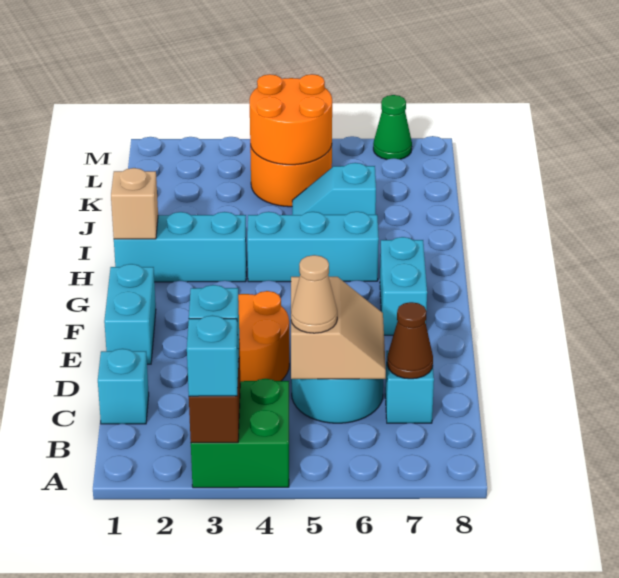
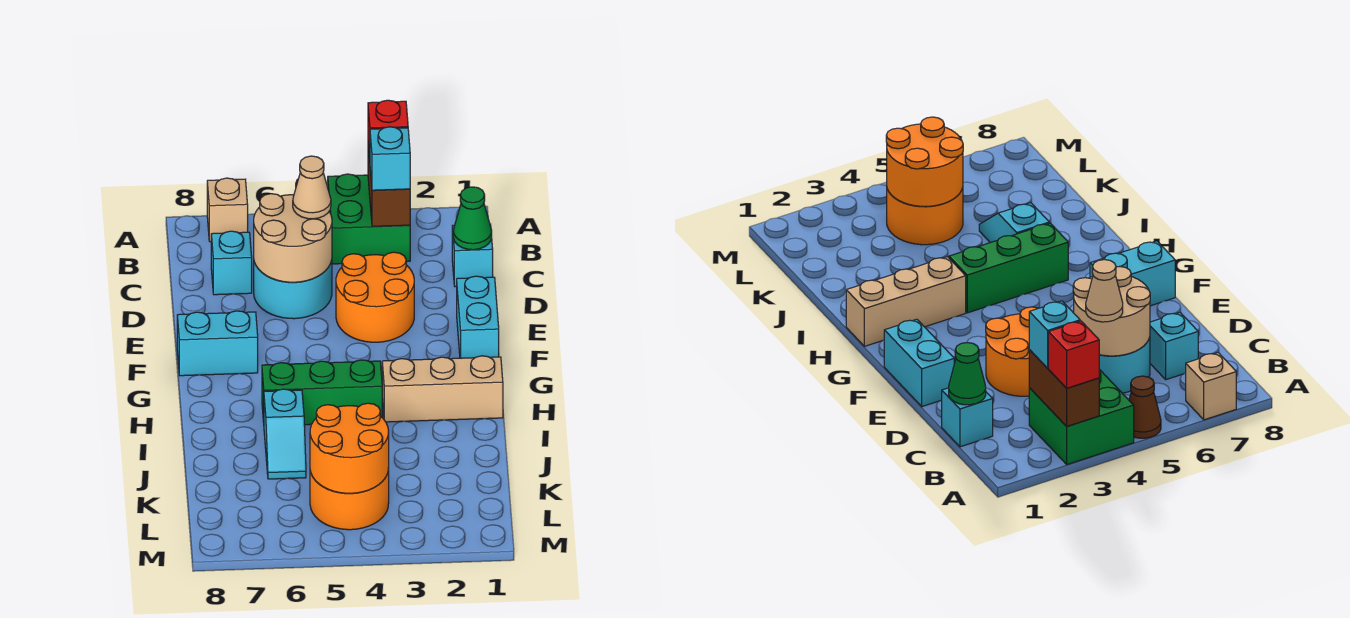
cyan brick A3 level 3 -> red brick A3 level 3
tan slope C5:D6 level 2 top 5 -> tan round brick C5:D6 level 2
brown cone C7 level 2 -> brown cone A5 level 1
cyan brick F7:G7 level 1 -> cyan brick F7:F8 level 1
cyan brick H1:H3 level 1 -> tan brick H1:H3 level 1
tan brick H1 level 2 -> tan brick A7 level 1
cyan brick H4:H6 level 1 -> green brick H4:H6 level 1
cyan slope J5:J6 level 1 top 6 -> cyan slope I6:J6 level 1 top I
green cone M7 level 1 -> green cone C1 level 2

